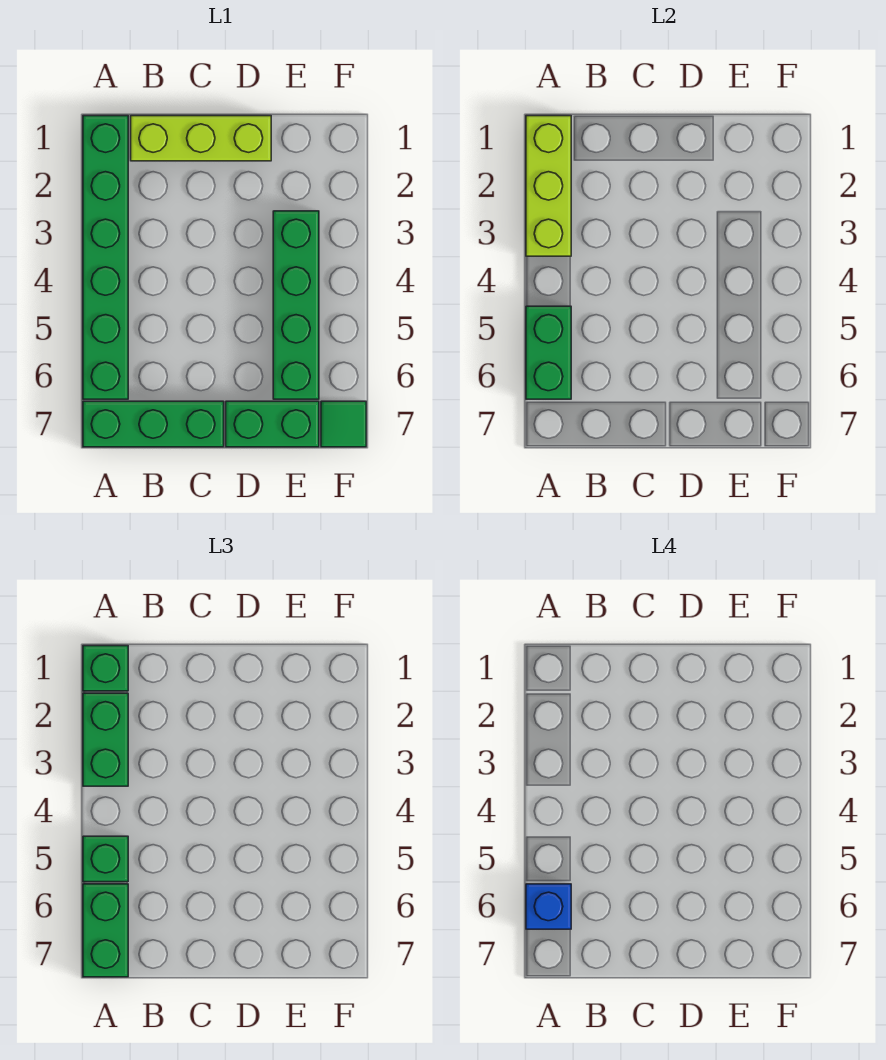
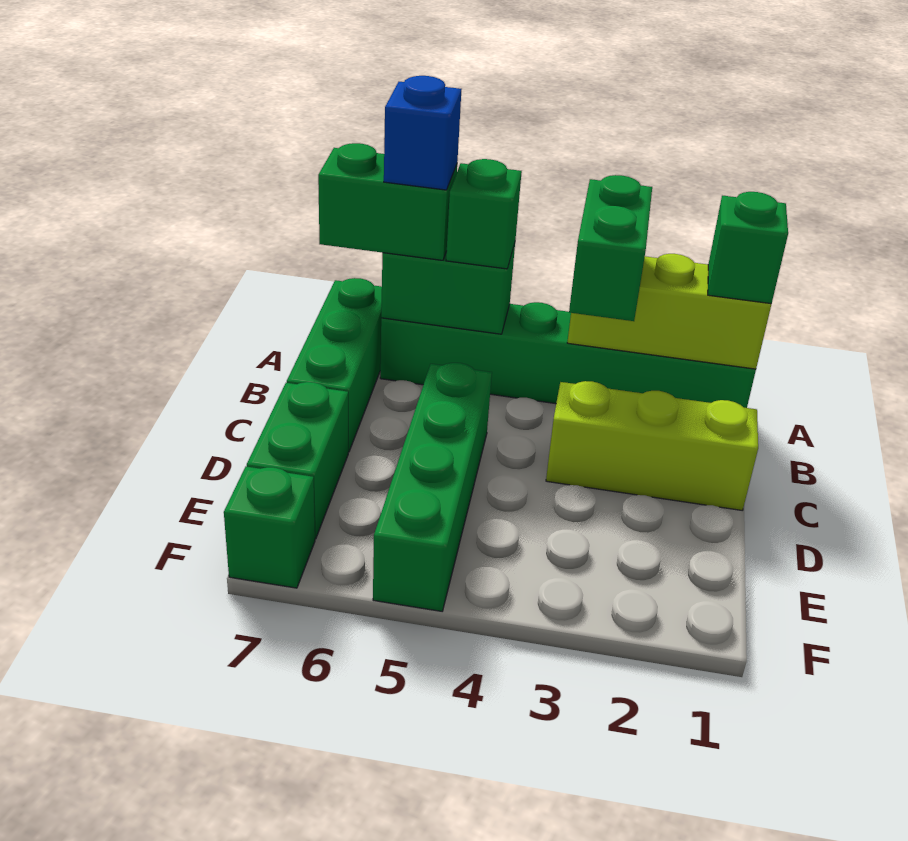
green brick A2:A3 level 3 -> green brick A3:B3 level 3
lime brick B1:D1 level 1 -> lime brick C1:C3 level 1
green brick E3:E6 level 1 -> green brick C5:F5 level 1
green tile F7 level 1 -> green brick F7 level 1

